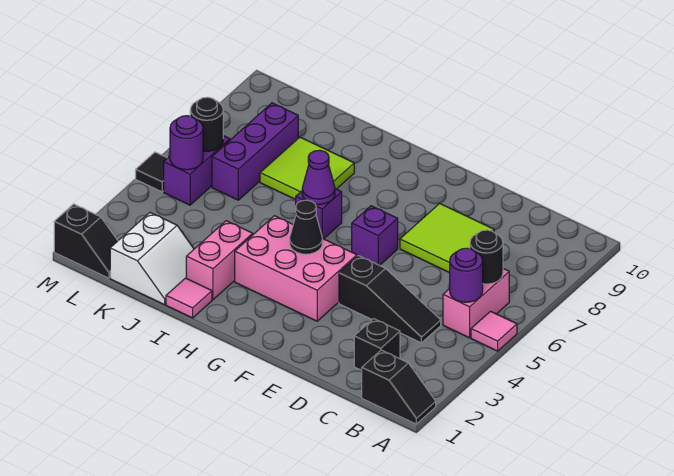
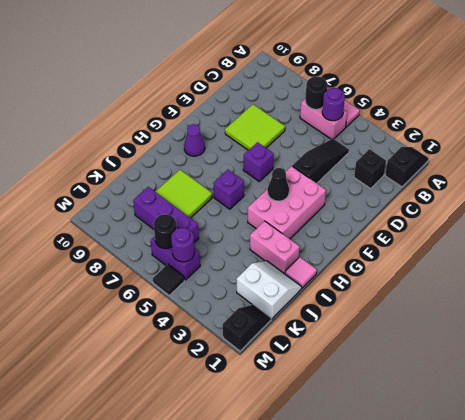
purple cone H6 level 2 -> purple cone G9 level 1

